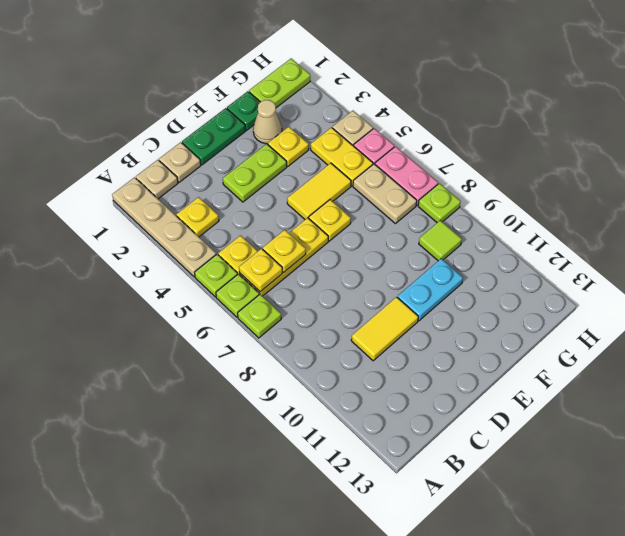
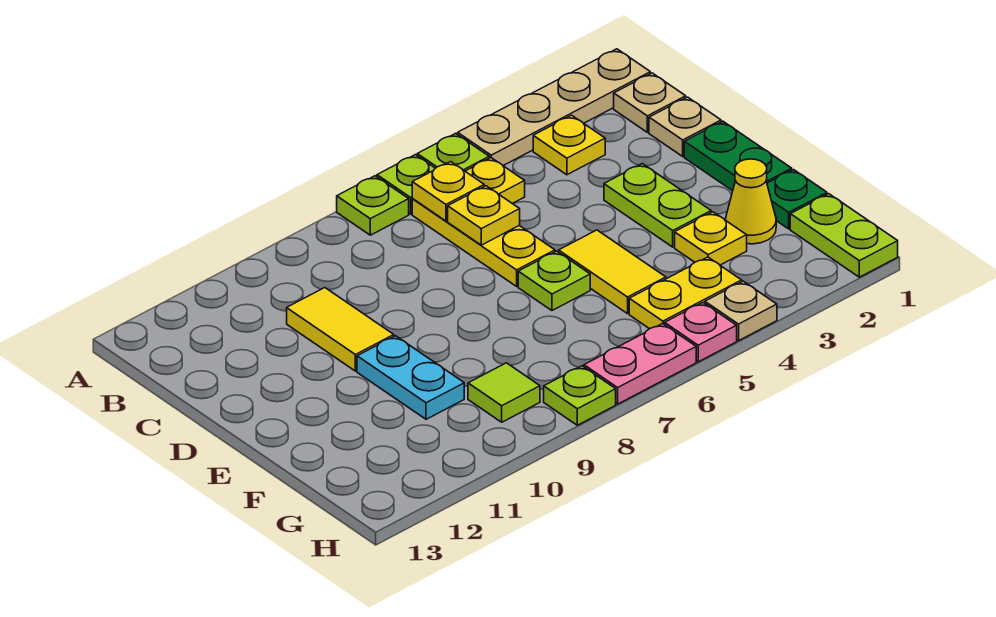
yellow plate E6 level 1 -> lime plate E6 level 1
tan cone F2 level 1 -> yellow cone F2 level 1
tan plate G6:G7 level 1 -> none

